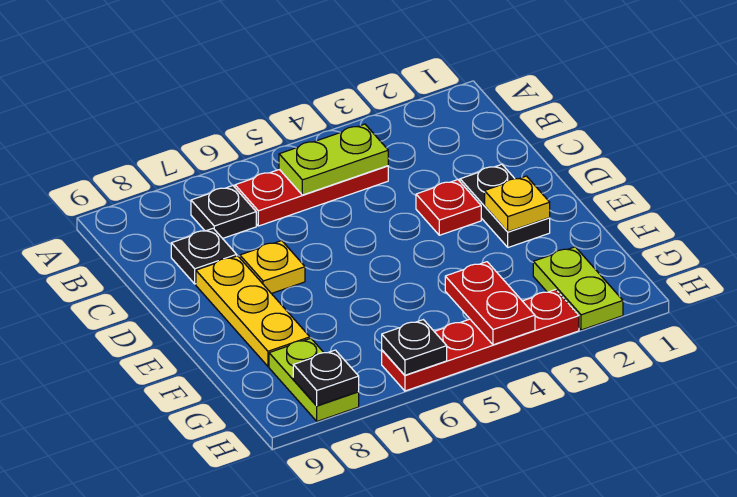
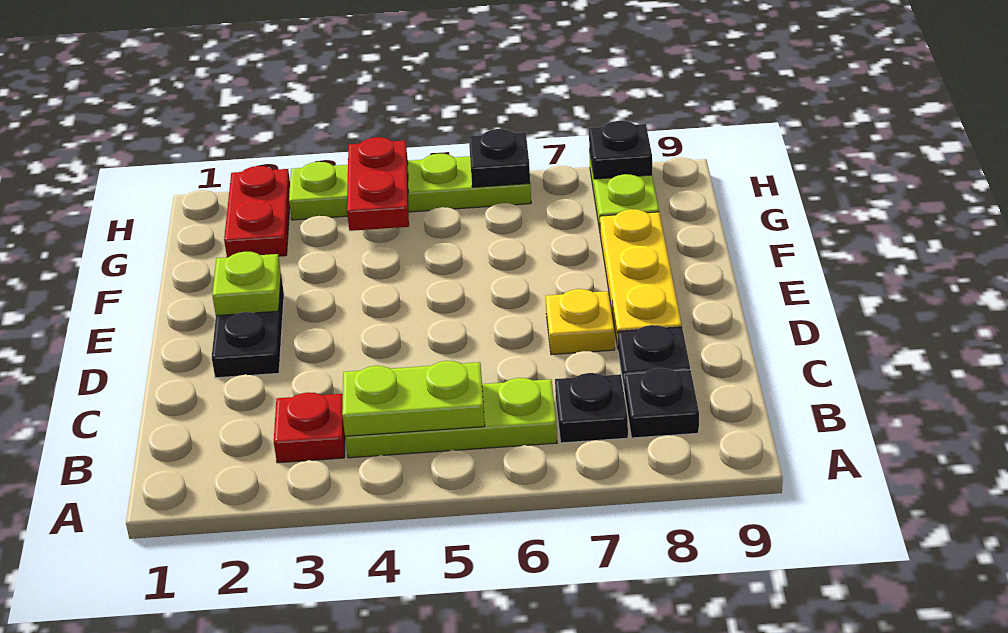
red plate B4:B6 level 1 -> lime plate B4:B6 level 1
none -> black plate B8 level 1
red plate D3 level 1 -> red plate B3 level 1
yellow plate E2 level 2 -> lime plate E2 level 2
lime plate G2:H2 level 1 -> red plate G2:H2 level 1
red plate H3:H6 level 1 -> lime plate H3:H6 level 1

